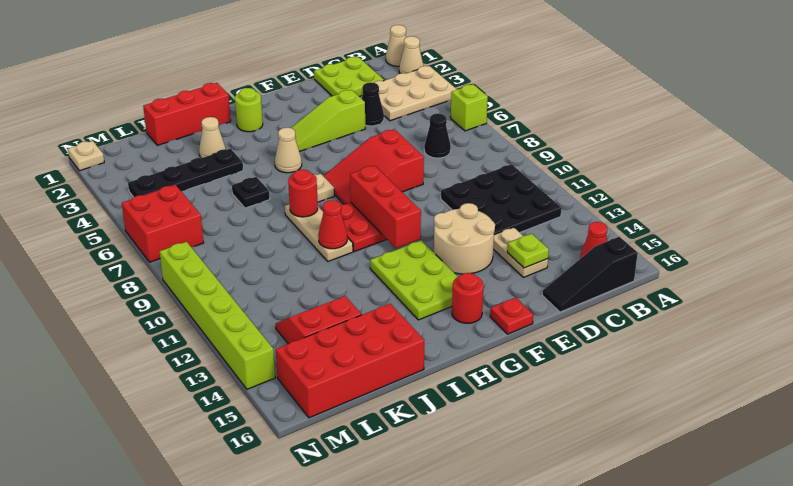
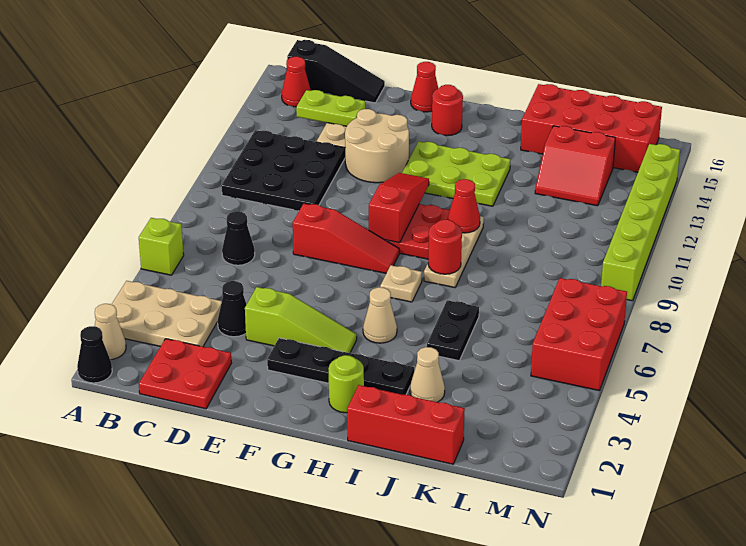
tan cone A1 level 1 -> black cone A1 level 1
lime plate C1:D2 level 1 -> red plate C1:D2 level 1
lime plate D14 level 2 -> lime plate C14:D14 level 2
red slope E7:G8 level 1 top E -> red slope E8:G8 level 1 top E
red plate F16 level 1 -> red cone F16 level 1
red brick G9:G11 level 2 -> red slope G9:G11 level 2 top 9
lime plate G12:H14 level 1 -> lime plate G12:I13 level 1
black plate J4:M4 level 1 -> black plate F3:I3 level 1
black plate J6 level 1 -> black plate J5:J6 level 1
red brick M6:N7 level 1 -> red brick M5:N7 level 1
tan plate N1 level 1 -> none

